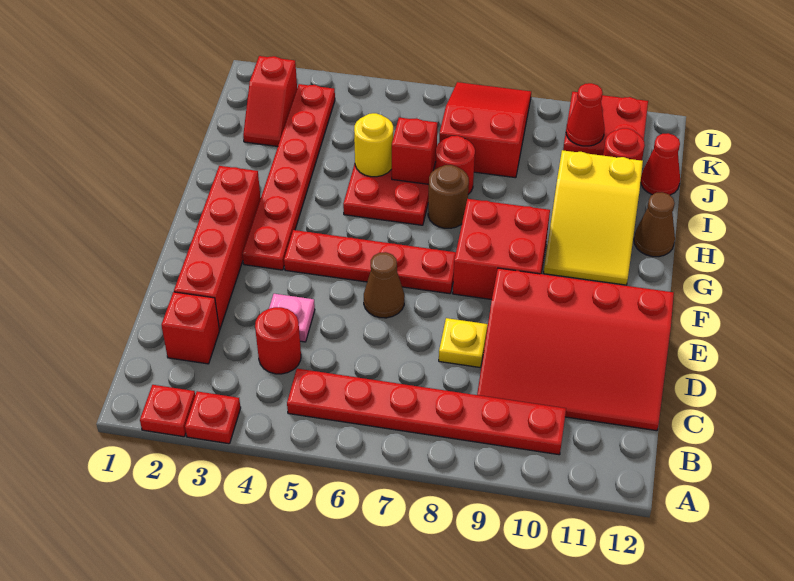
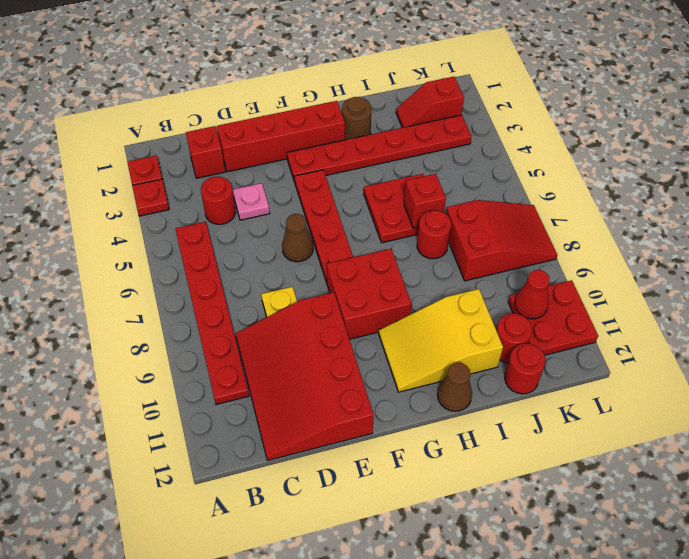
brown round brick H7 level 1 -> brown round brick H2 level 1
yellow round brick I5 level 2 -> none
red cone J12 level 1 -> red round brick J12 level 1

